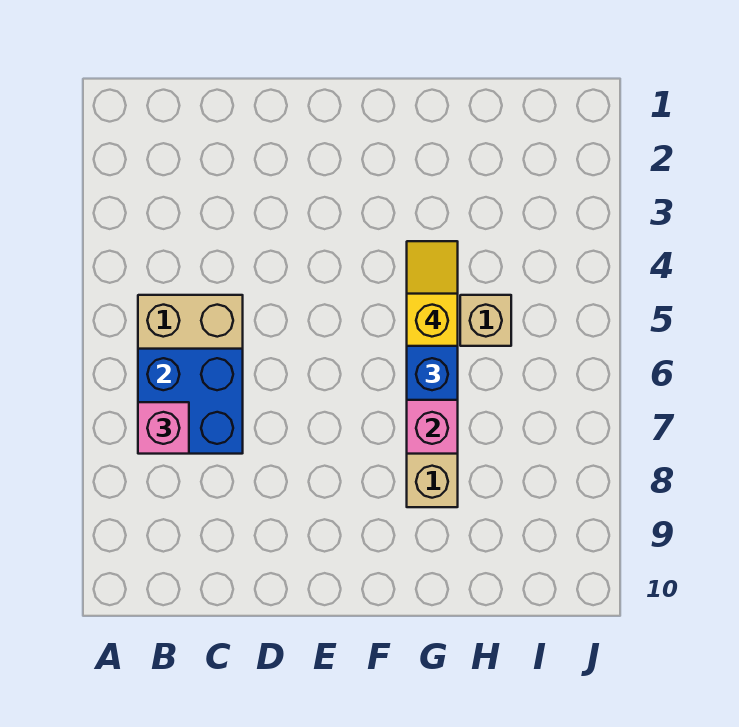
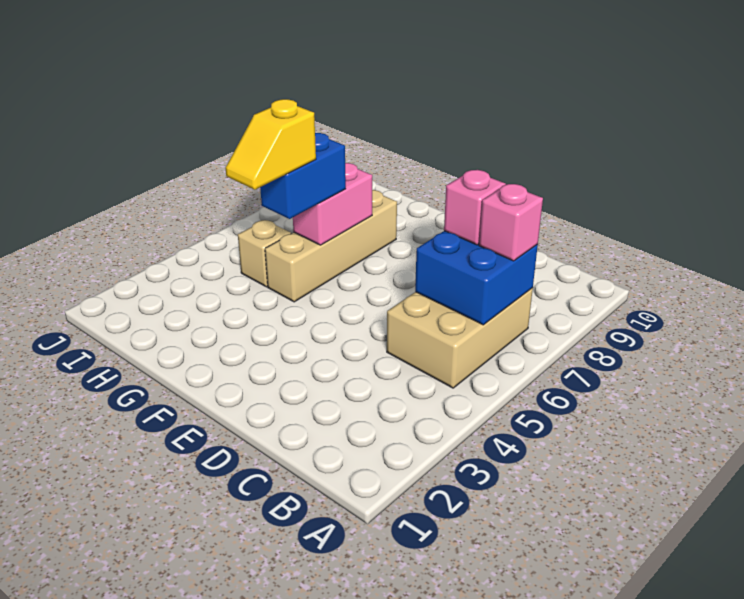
none -> pink brick C7 level 3

